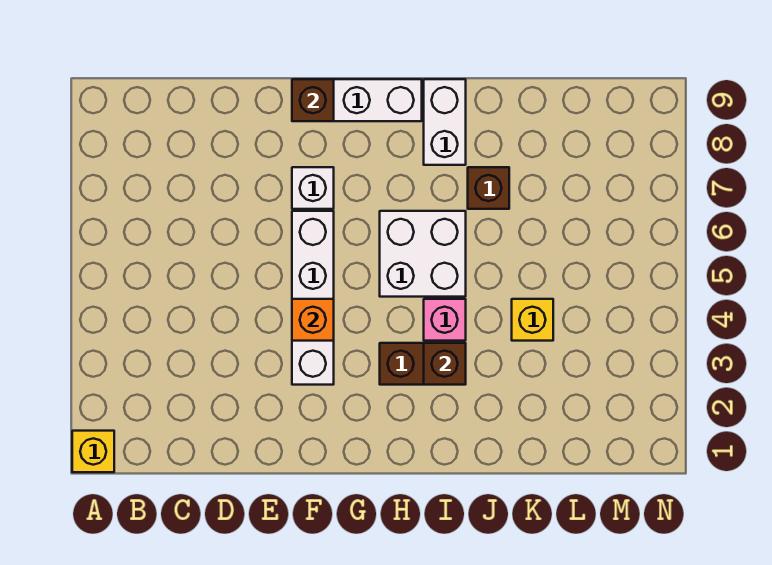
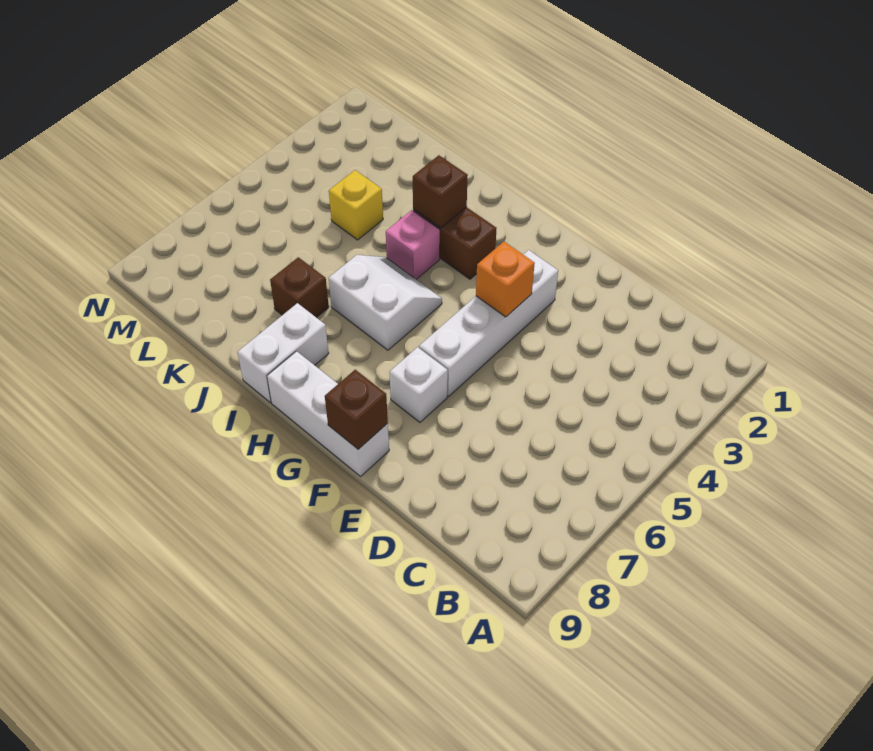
yellow brick A1 level 1 -> none
white brick H5:I6 level 1 -> white slope H5:I6 level 1 top 6

